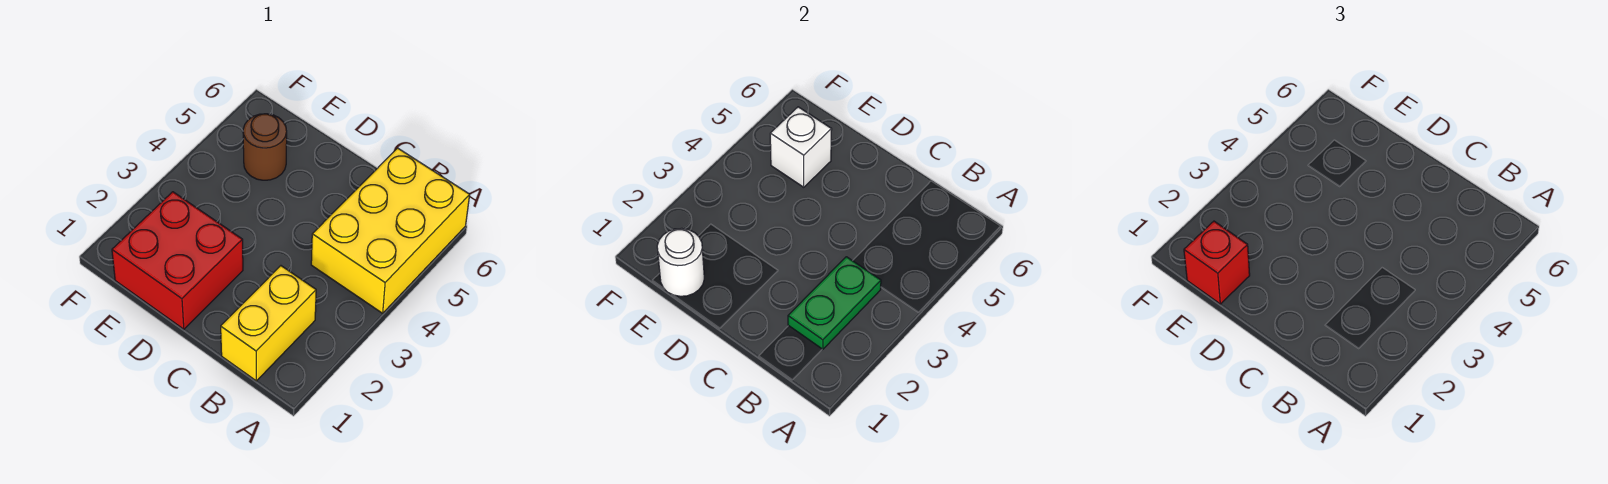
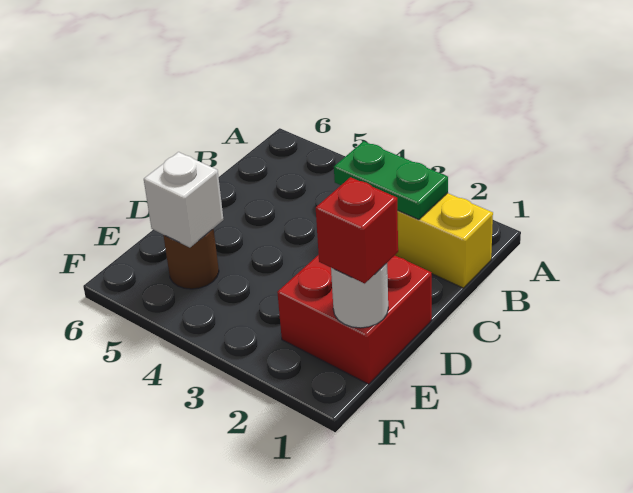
yellow brick A4:B6 level 1 -> none

